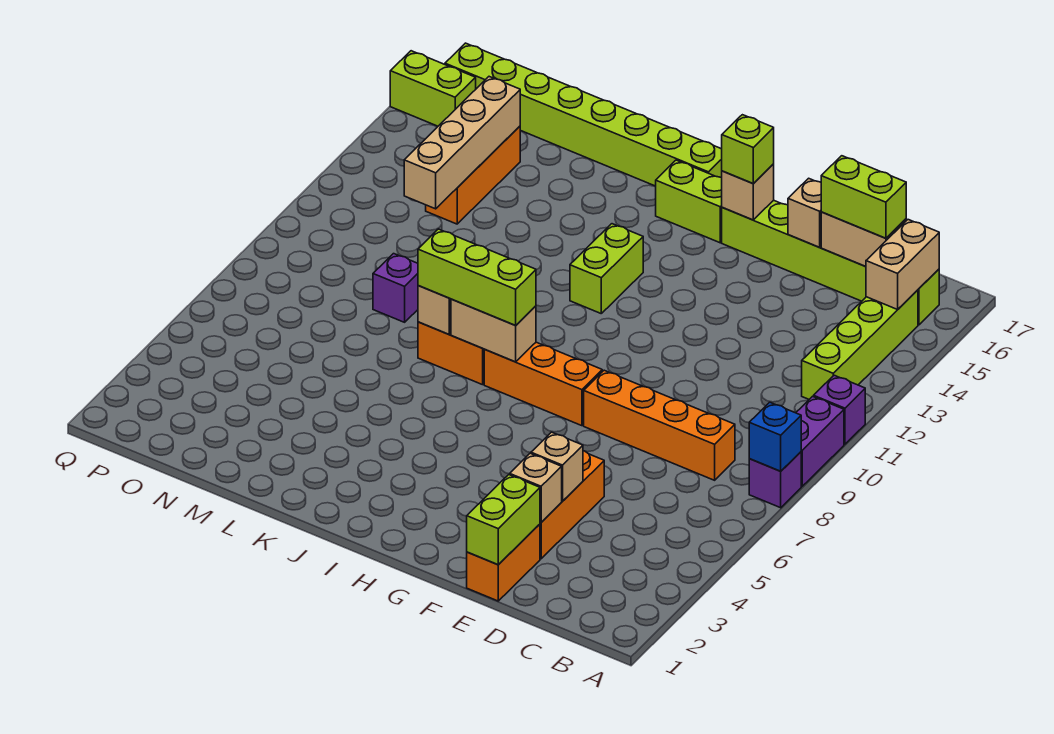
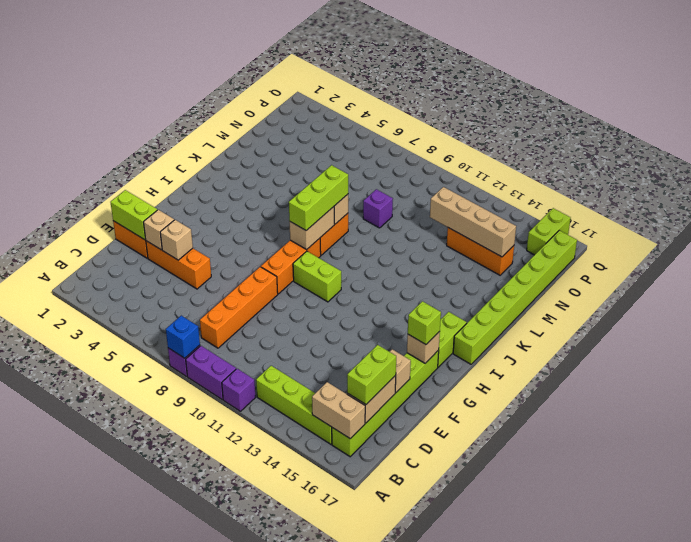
lime brick I12:I13 level 1 -> lime brick H9:H10 level 1

